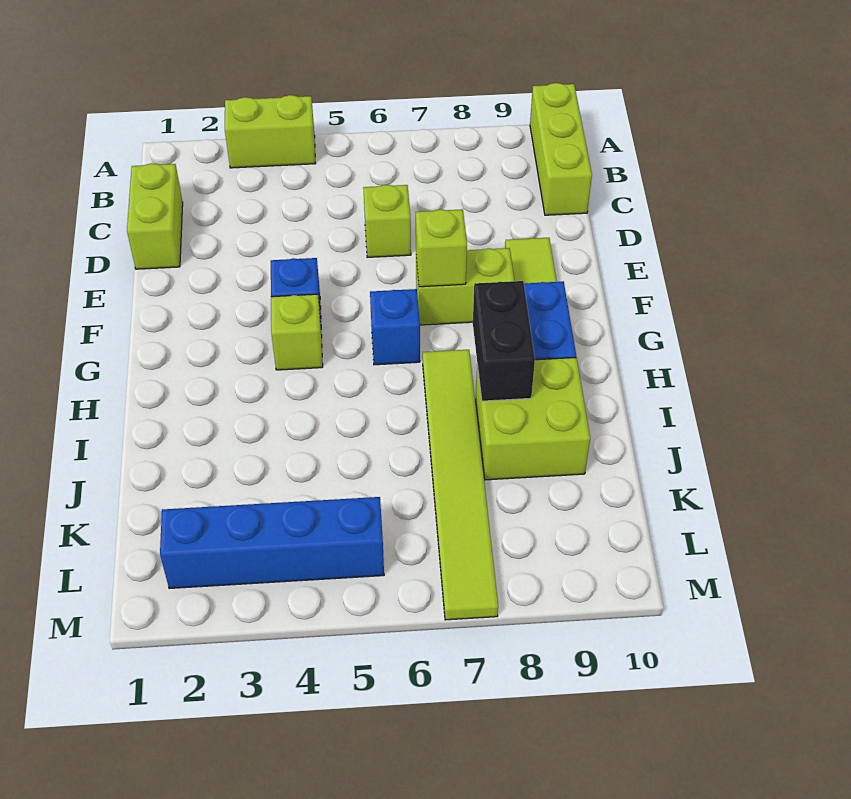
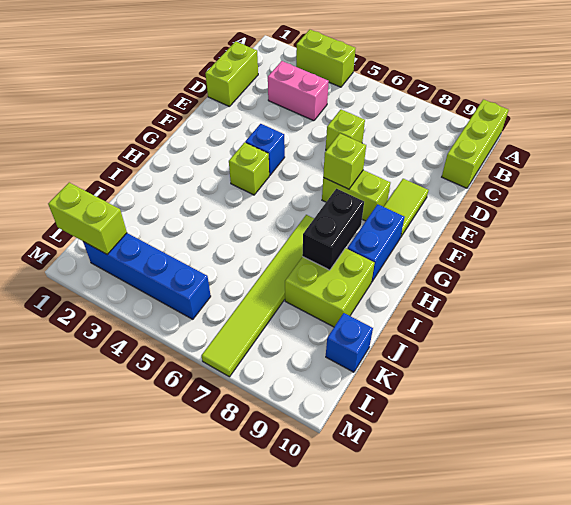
none -> pink brick C3:C4 level 1
blue brick G6 level 1 -> blue brick K10 level 1
none -> lime brick L1:L2 level 2

